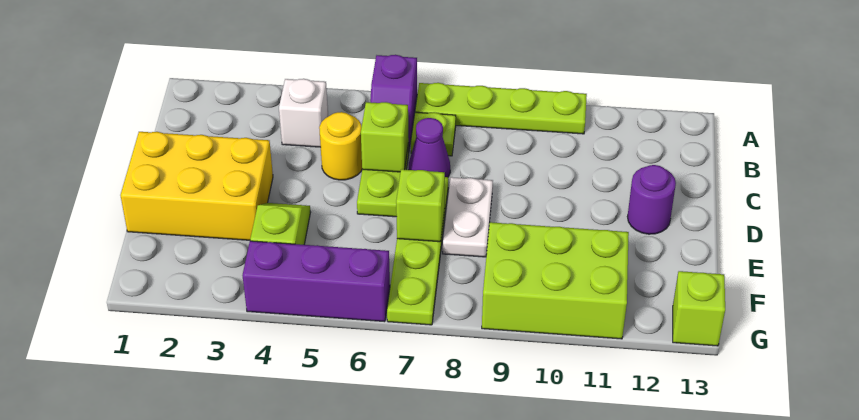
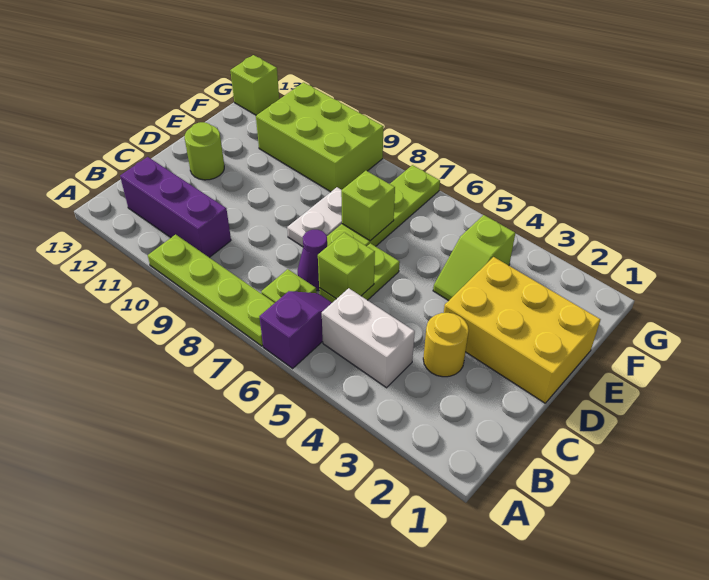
white brick B4 level 1 -> white brick B4:B5 level 1
yellow round brick C5 level 1 -> yellow round brick C3 level 1
purple round brick D12 level 1 -> lime round brick D12 level 1
purple brick G4:G6 level 1 -> purple brick B10:B12 level 1

